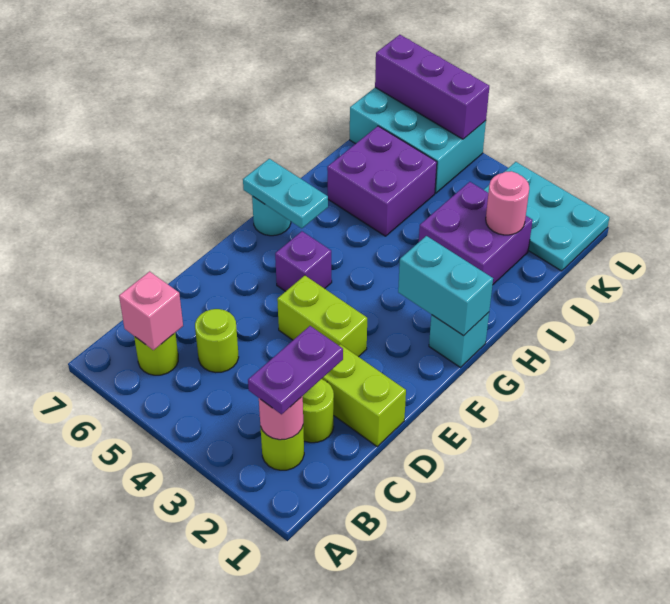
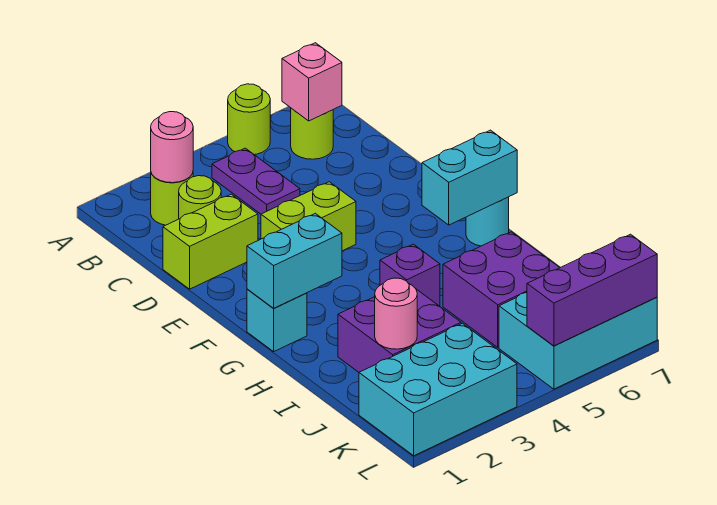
purple plate B2:C2 level 3 -> purple plate B4:C4 level 1
lime round brick C5 level 1 -> lime round brick A5 level 1
purple brick F5 level 1 -> purple brick H4 level 1
cyan plate G6:G7 level 2 -> cyan brick G6:G7 level 2
cyan plate K1:L3 level 1 -> cyan brick K1:L3 level 1

